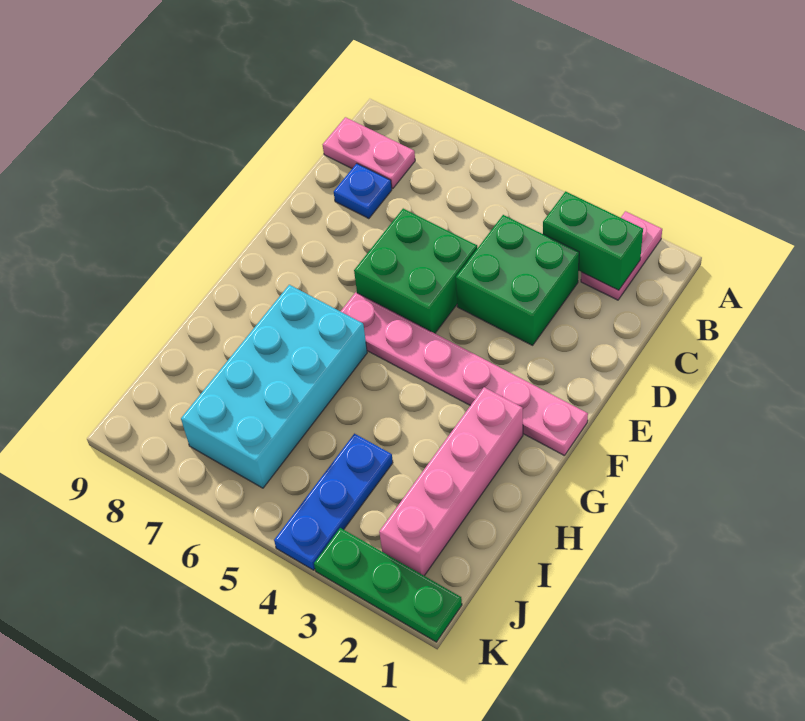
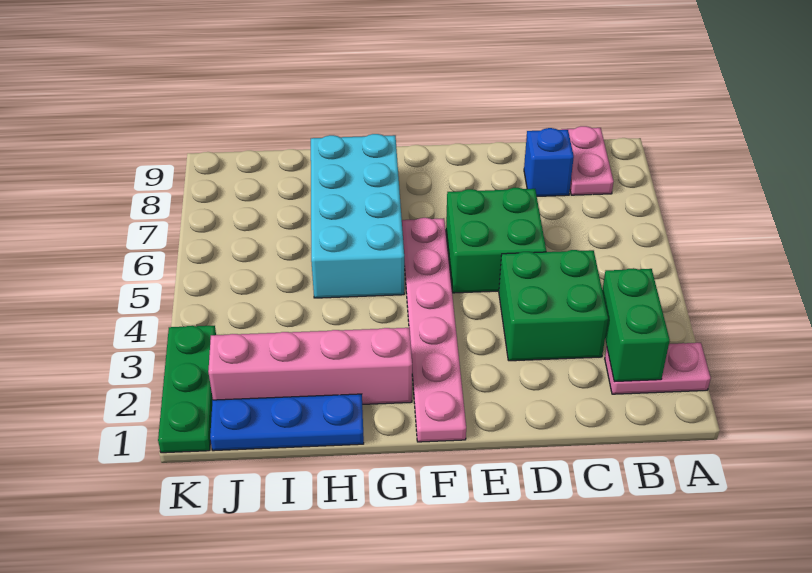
blue plate C8 level 1 -> blue brick C8 level 1
cyan brick G6:J7 level 1 -> cyan brick G5:H8 level 1
blue plate I4:K4 level 1 -> blue plate H1:J1 level 1

